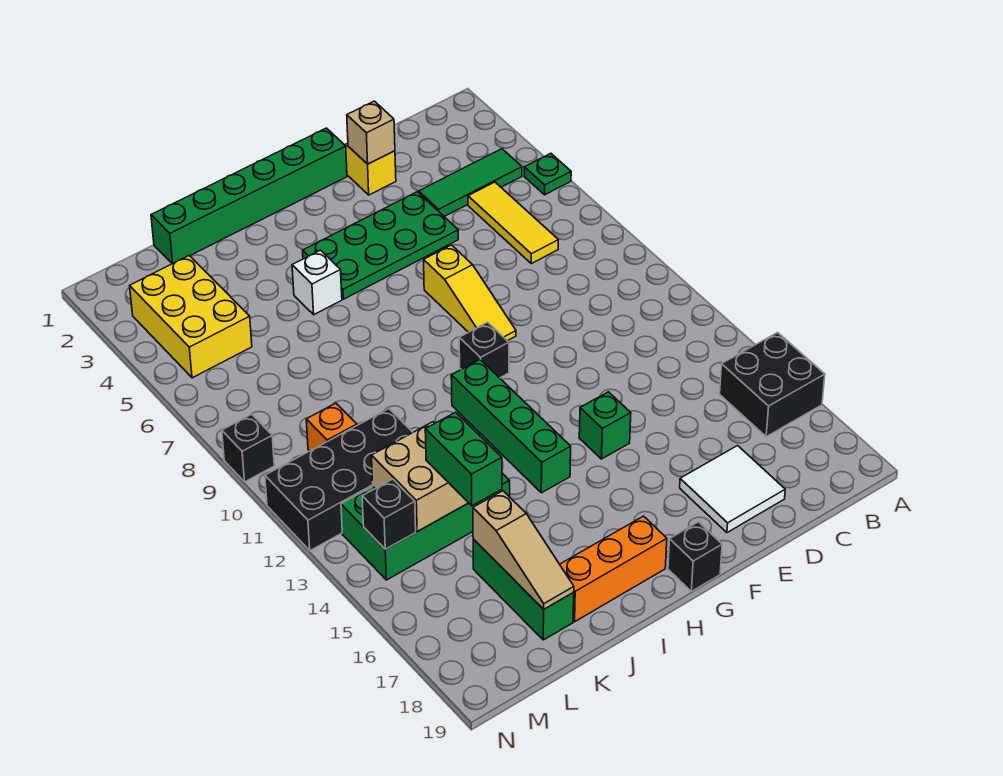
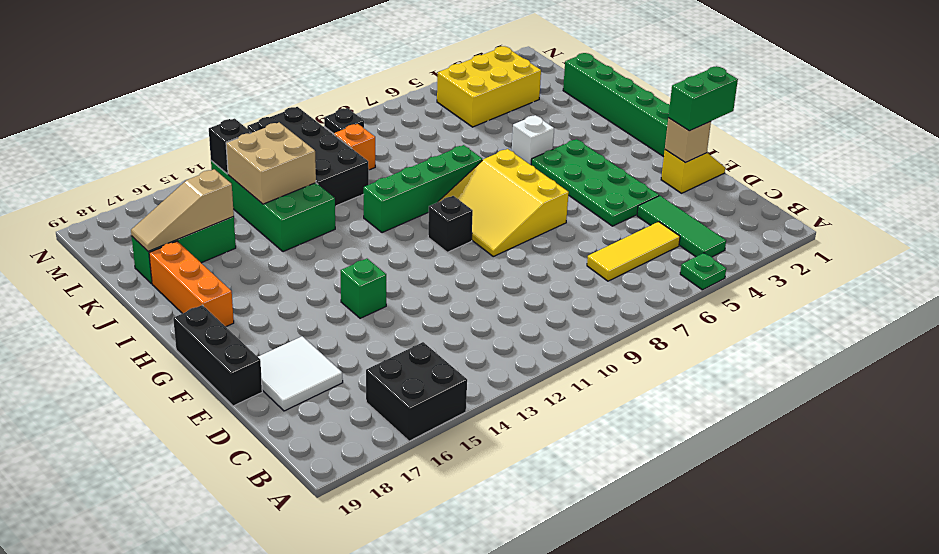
yellow slope F7:F9 level 1 top 7 -> yellow slope F7:H9 level 1 top 7
black brick G19 level 1 -> black brick E19:G19 level 1
green brick H11:H14 level 1 -> green brick I8:I11 level 1
green brick K14:K15 level 3 -> green brick E1:E2 level 3
black brick N9 level 1 -> black plate N9 level 1

